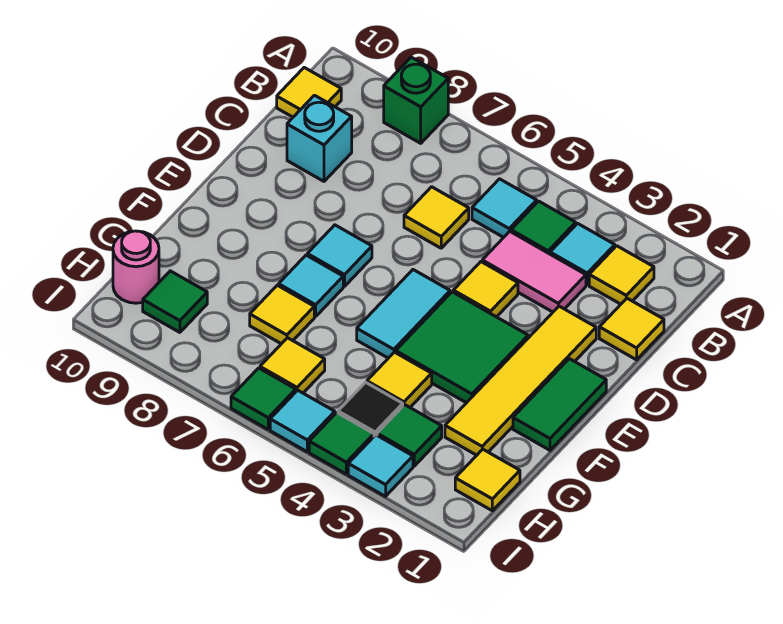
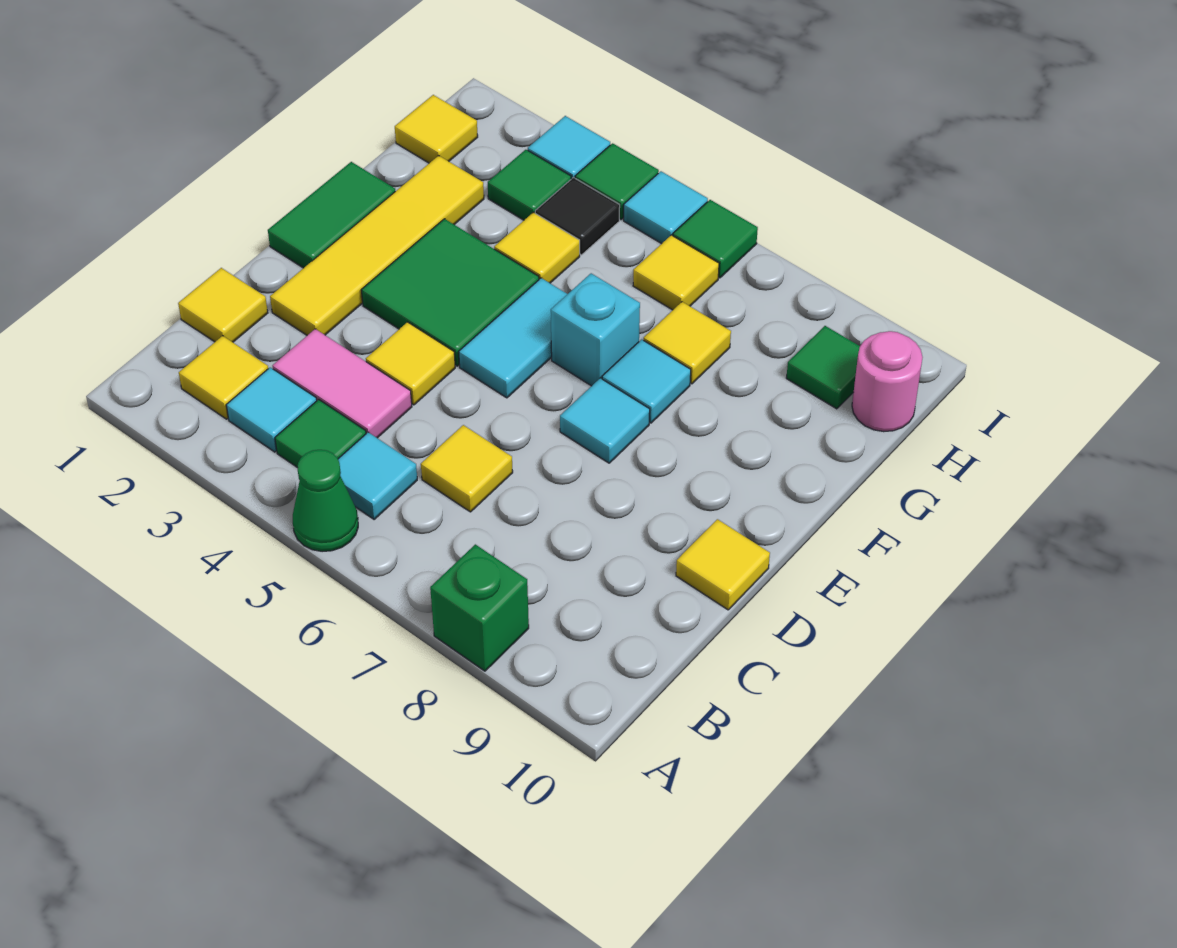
none -> green cone A5 level 1
yellow tile B10 level 1 -> yellow tile D10 level 1
cyan brick C9 level 1 -> cyan brick F6 level 1

